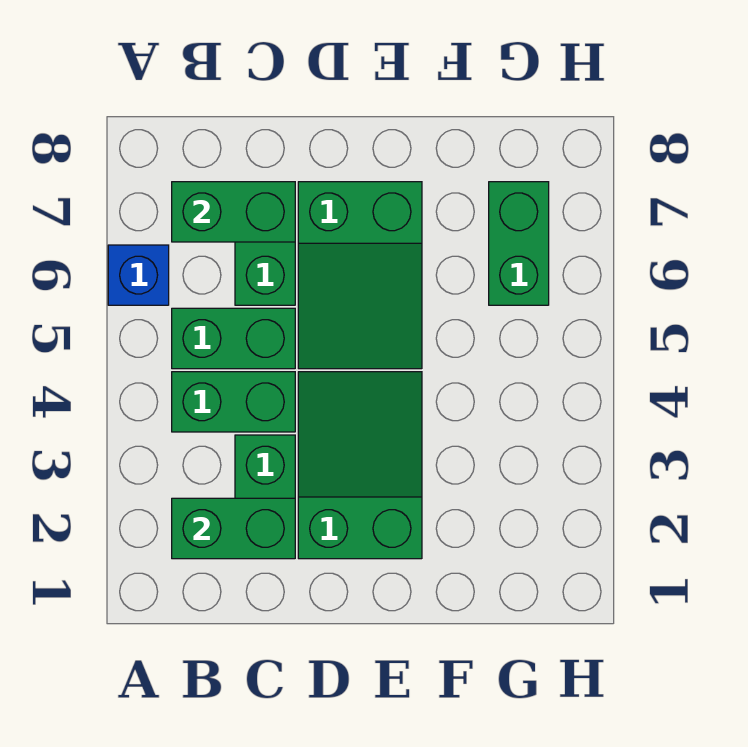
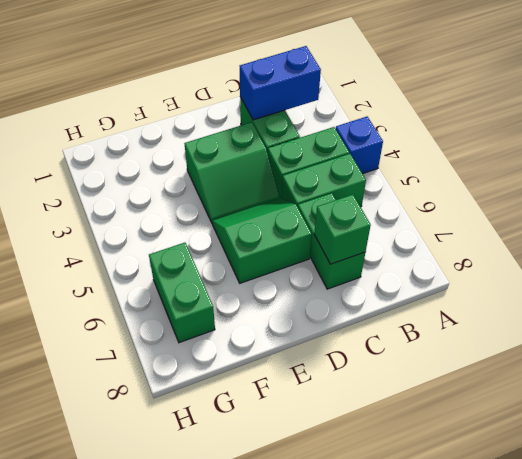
blue brick A6 level 1 -> blue brick A4 level 1
green brick B2:C2 level 2 -> blue brick B2:C2 level 2
green brick B7:C7 level 2 -> green brick C7 level 2
green slope D2:E4 level 1 top 2 -> green slope D3:E4 level 1 top 3
green slope D5:E7 level 1 top 7 -> green slope D5:E6 level 1 top 6

